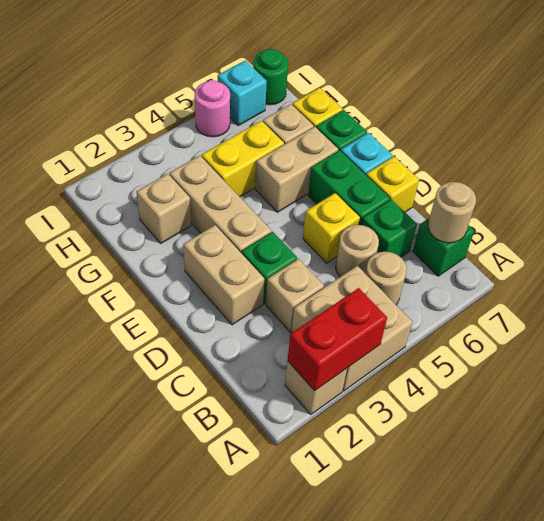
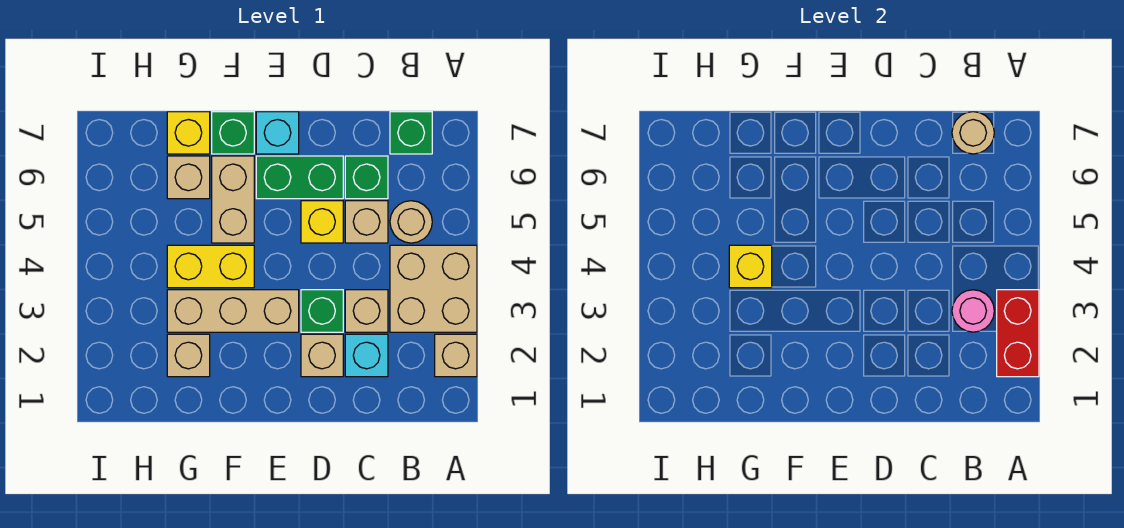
tan round brick C5 level 1 -> tan brick C5 level 1
tan brick D2:E2 level 1 -> tan brick D2 level 1
yellow brick D7 level 1 -> yellow brick G4 level 2
yellow brick G4:G5 level 1 -> yellow brick F4:G4 level 1
pink round brick I5 level 1 -> pink round brick B3 level 2
cyan brick I6 level 1 -> cyan brick C2 level 1
green round brick I7 level 1 -> none

